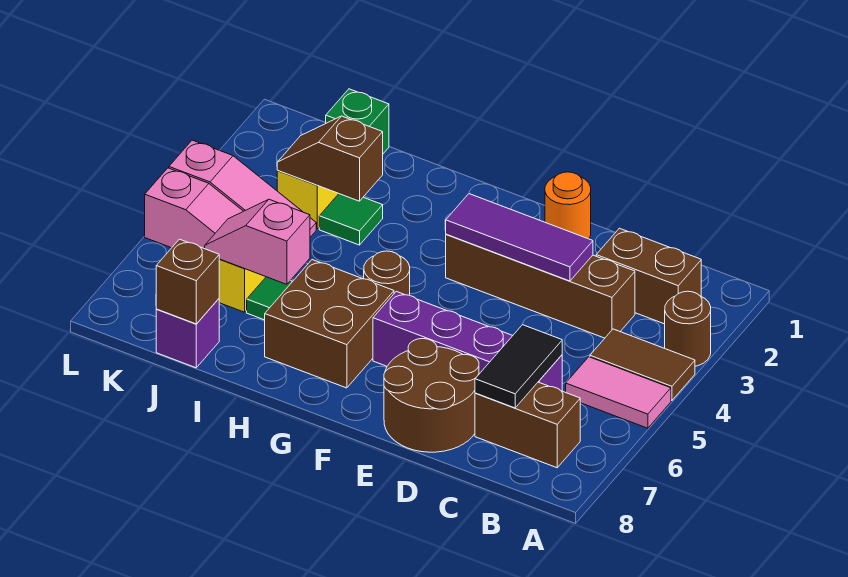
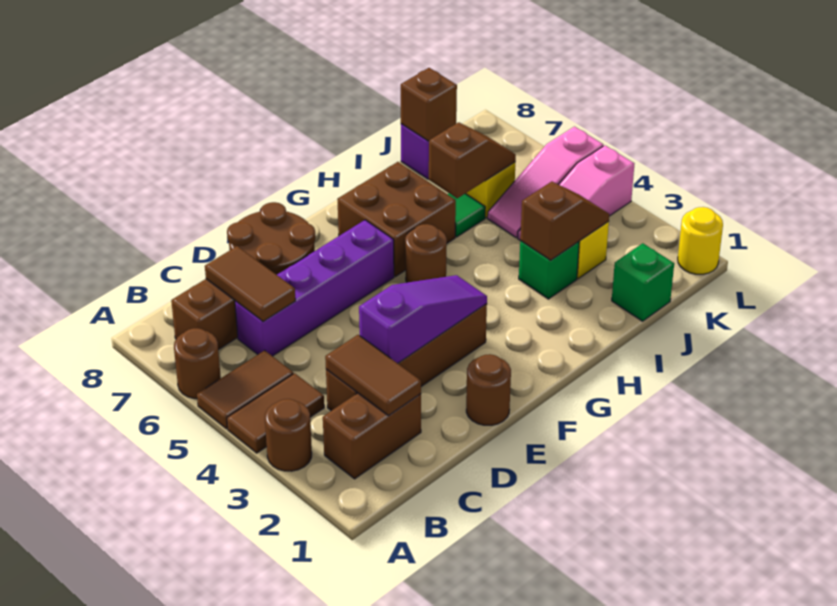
pink tile A5:B5 level 1 -> brown tile A5:B5 level 1
none -> brown round brick A6 level 1
none -> brown tile C2:C3 level 2
black tile C6:C7 level 2 -> brown tile C6:C7 level 2
purple tile D3:F3 level 2 -> purple slope D3:F3 level 2 top D
orange round brick E1 level 1 -> brown round brick E1 level 1
green tile I3 level 1 -> green brick I3 level 1
pink slope I6:J6 level 2 top I -> brown slope I6:J6 level 2 top I
none -> yellow round brick L1 level 1

